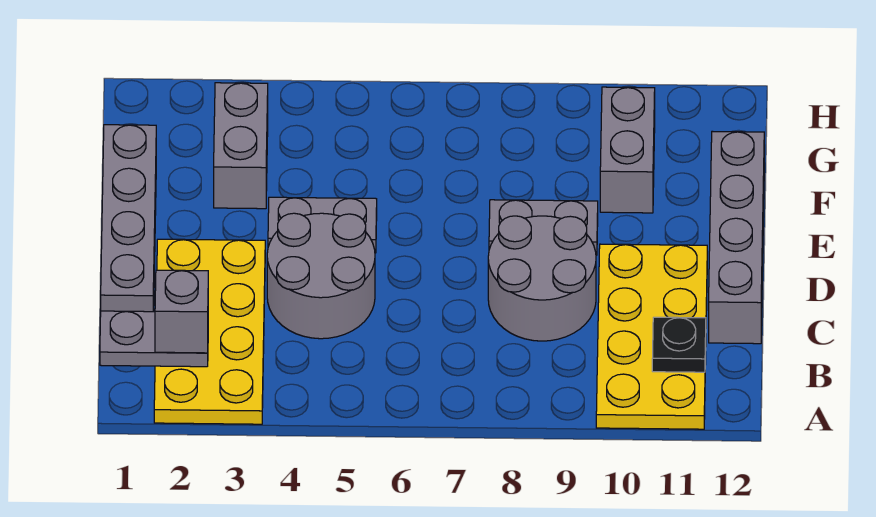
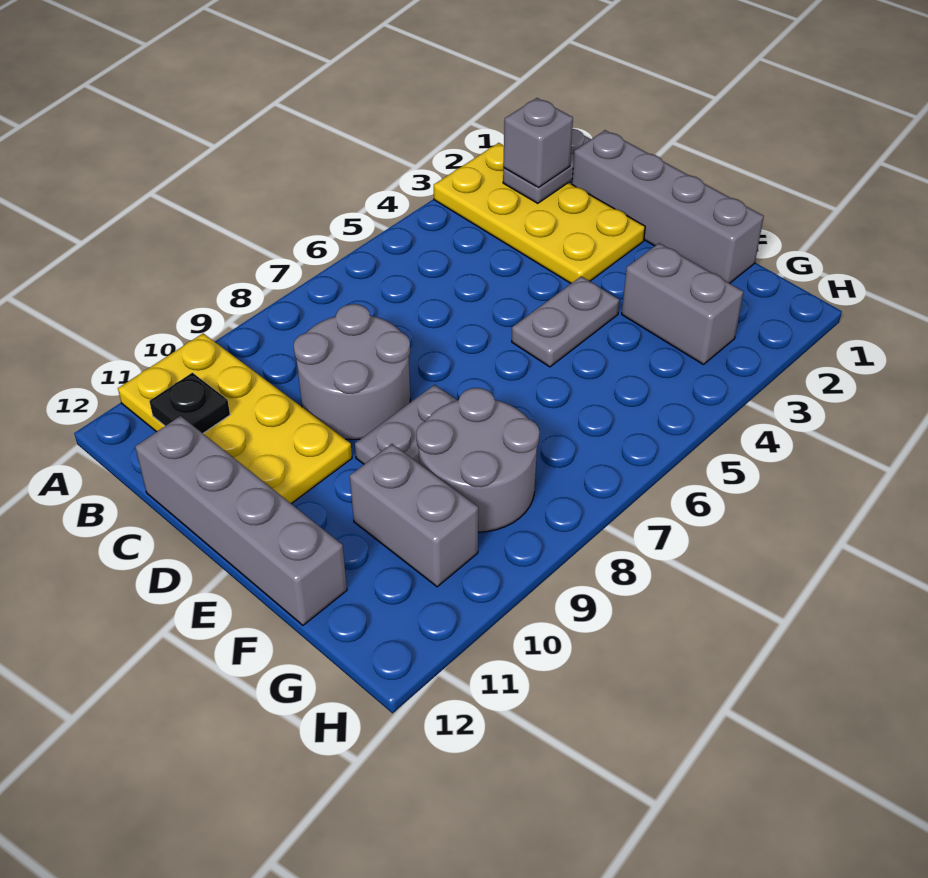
grey round brick C4:D5 level 1 -> grey round brick F8:G9 level 1

